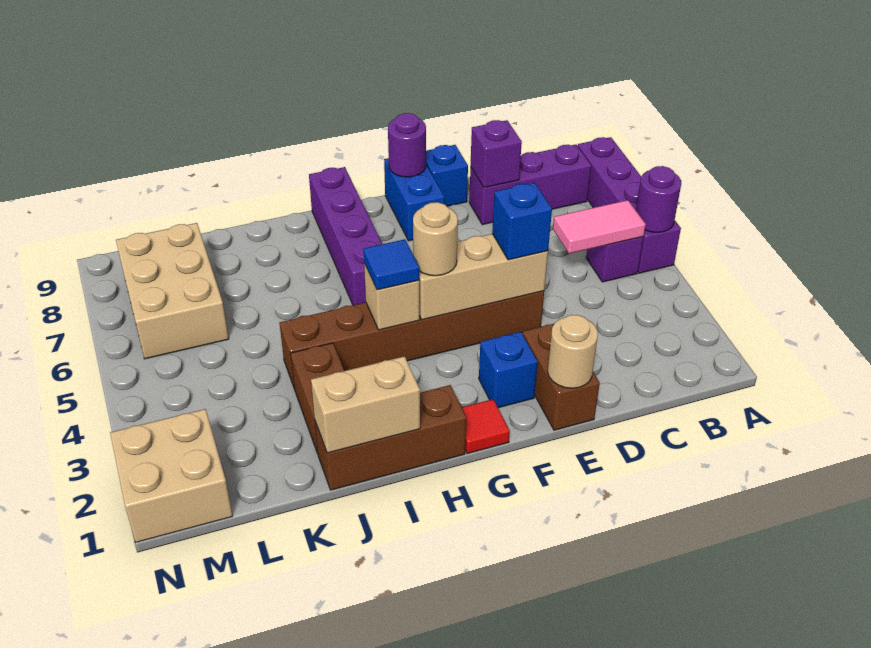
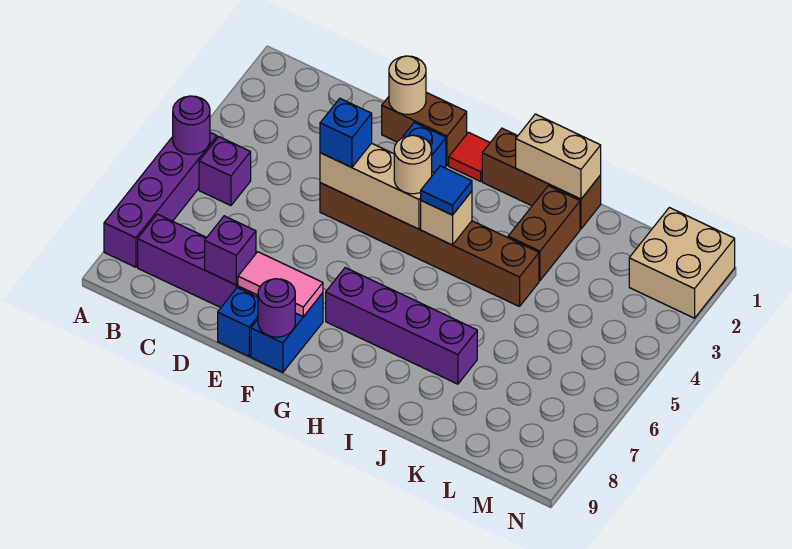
pink tile B5:C5 level 2 -> pink tile E8:F8 level 2
brown brick E1:E2 level 1 -> brown brick E1:F1 level 1
purple brick H6:H9 level 1 -> purple brick G7:J7 level 1
tan brick L6:M8 level 1 -> none

